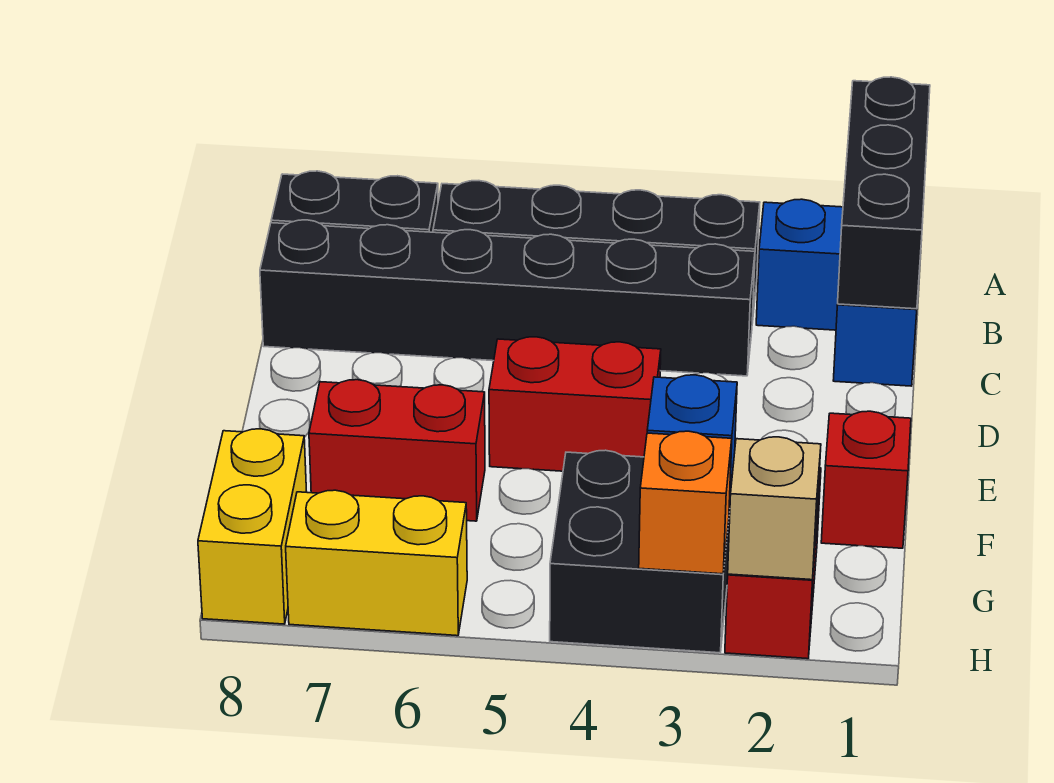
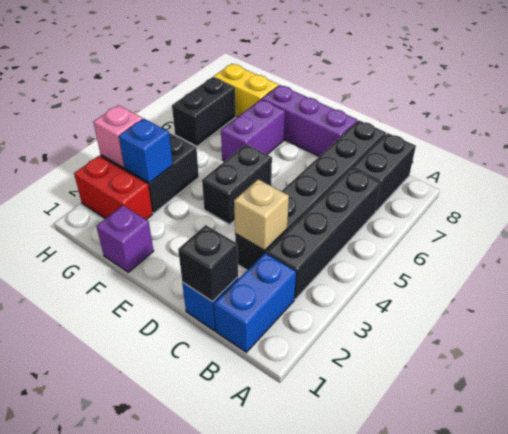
black brick A1:C1 level 2 -> black brick C1 level 2
none -> purple brick D8:F8 level 1
red brick E4:E5 level 1 -> black brick E4:E5 level 1
red brick F1 level 1 -> purple brick F1 level 1
red brick F6:F7 level 1 -> purple brick F6:F7 level 1
tan brick H2 level 2 -> tan brick C3 level 2
orange brick H3 level 2 -> pink brick H3 level 2
yellow brick H6:H7 level 1 -> black brick H6:H7 level 1

